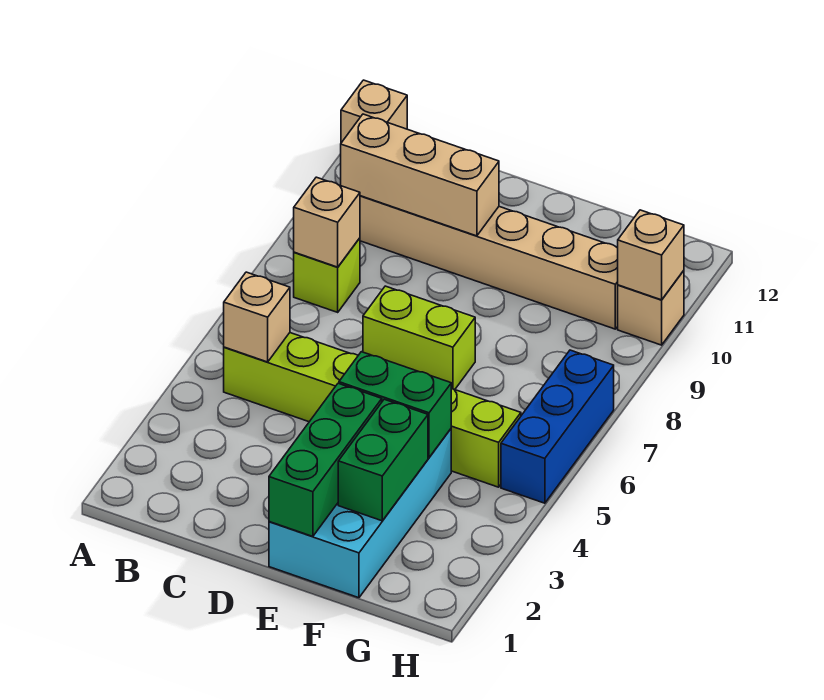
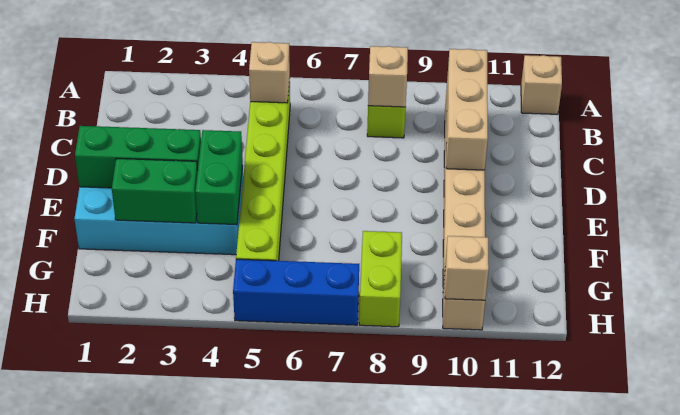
lime brick D7:E7 level 1 -> lime brick G8:H8 level 1

